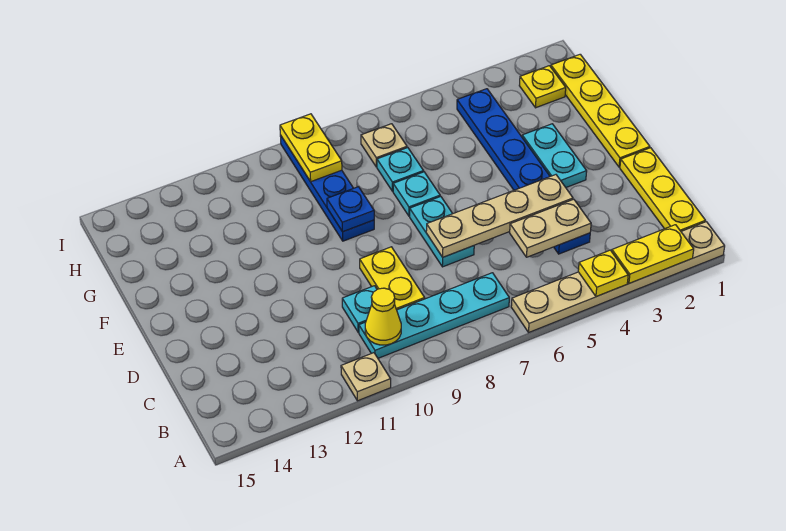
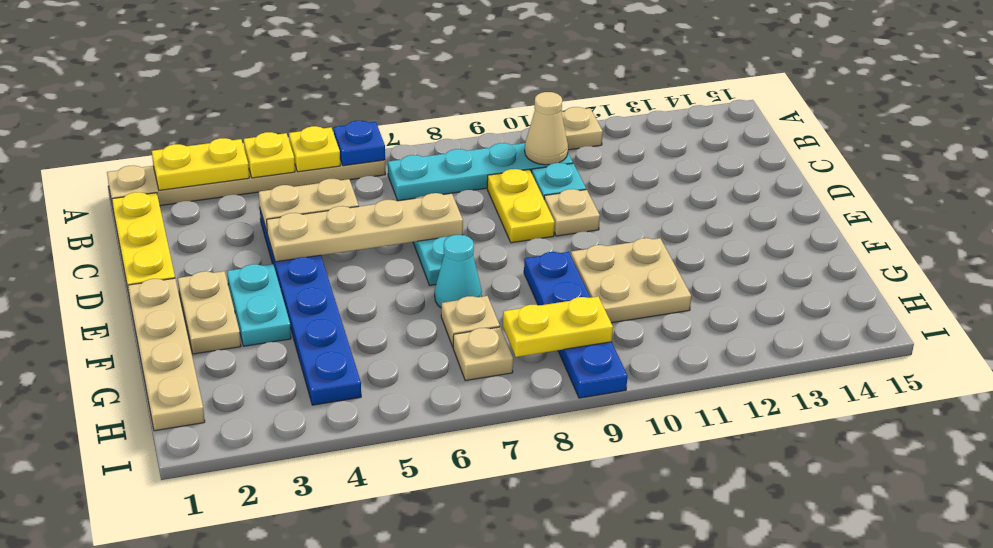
yellow cone B10 level 2 -> tan cone B10 level 2
none -> tan plate D10 level 1
yellow plate E1:H1 level 1 -> tan plate E1:H1 level 1
none -> tan plate E2:F2 level 1
cyan plate F7 level 1 -> cyan cone F7 level 1
blue plate F9 level 2 -> blue plate A6 level 2
none -> tan plate F10:G11 level 1
cyan plate G7 level 1 -> tan plate G7 level 1
yellow plate H2 level 1 -> yellow plate A5 level 2
yellow plate H9:I9 level 2 -> yellow plate H8:H9 level 2

